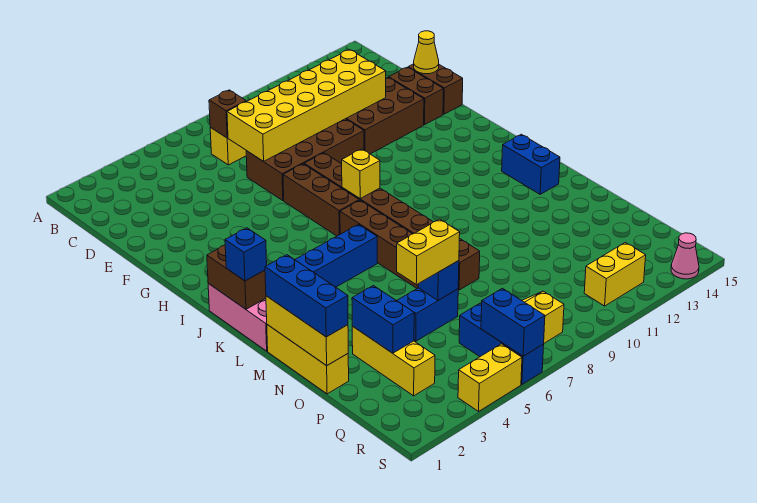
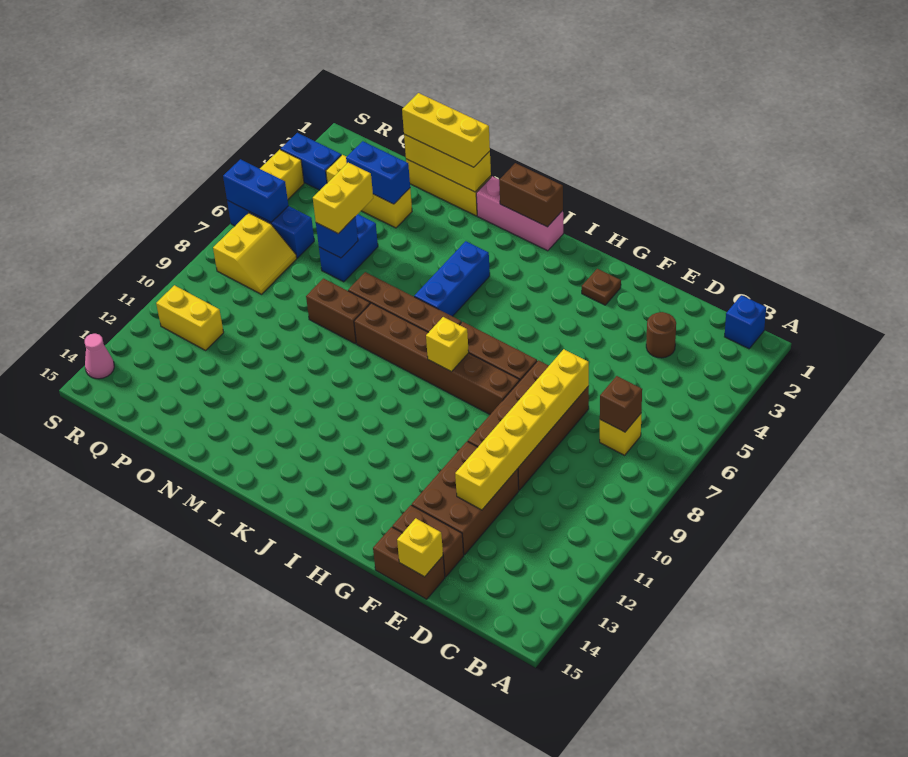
none -> brown round brick D3 level 1
yellow brick D7:E12 level 2 -> yellow brick E7:E12 level 2
yellow cone E15 level 2 -> yellow brick E15 level 2
none -> brown plate G2 level 1
blue brick K1 level 3 -> blue brick B1 level 1
blue brick K14:L14 level 1 -> blue brick R3:S3 level 1
blue brick M1:O1 level 3 -> yellow brick M1:O1 level 3
yellow brick R11:R12 level 1 -> yellow brick Q11:R11 level 1

